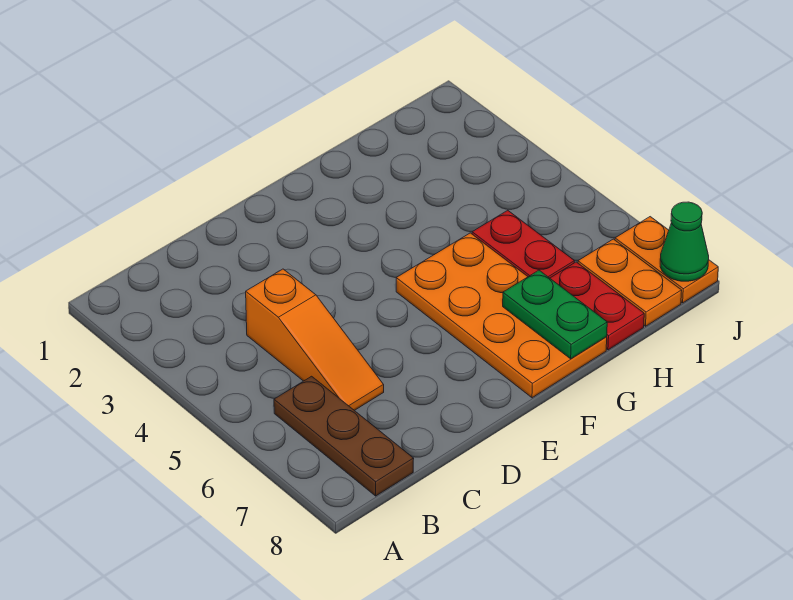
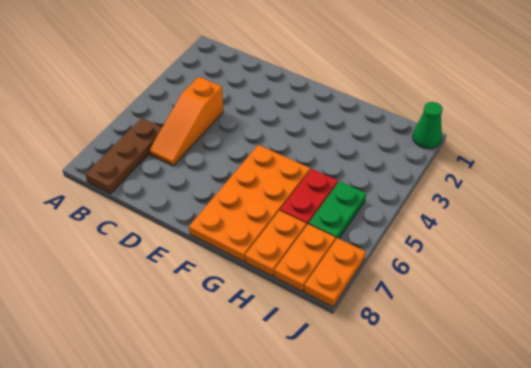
green plate G7:G8 level 2 -> green plate I5:I6 level 1
red plate H7:H8 level 1 -> orange plate H7:H8 level 1
green cone J8 level 2 -> green cone J1 level 1

